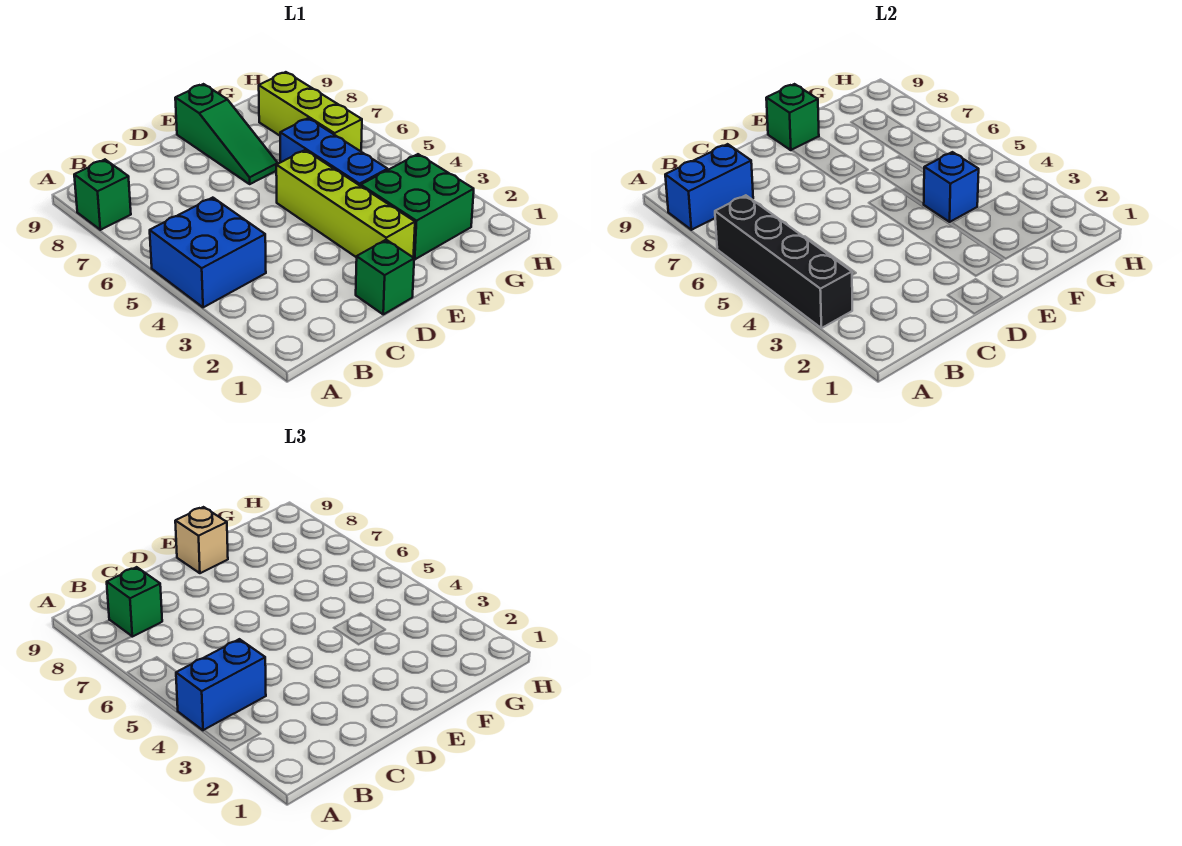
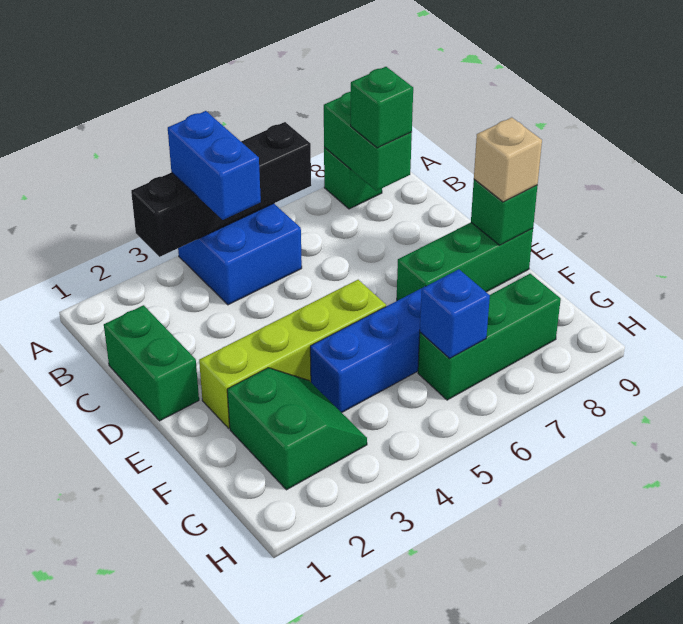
blue brick A8:B8 level 2 -> green brick A8:B8 level 2
green brick D1 level 1 -> green brick C1:D1 level 1
green slope E7:E9 level 1 top 9 -> green brick E7:E9 level 1
green brick F2:G3 level 1 -> green slope F2:G3 level 1 top 2
blue brick F4 level 2 -> blue brick G6 level 2
lime brick G6:G8 level 1 -> green brick G6:G8 level 1

